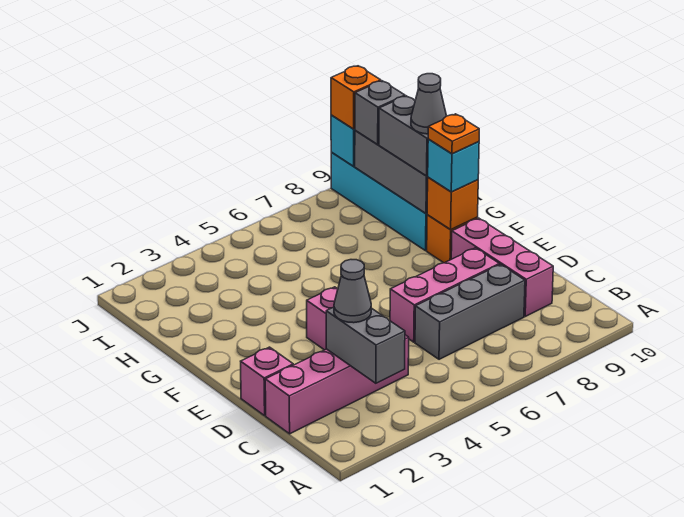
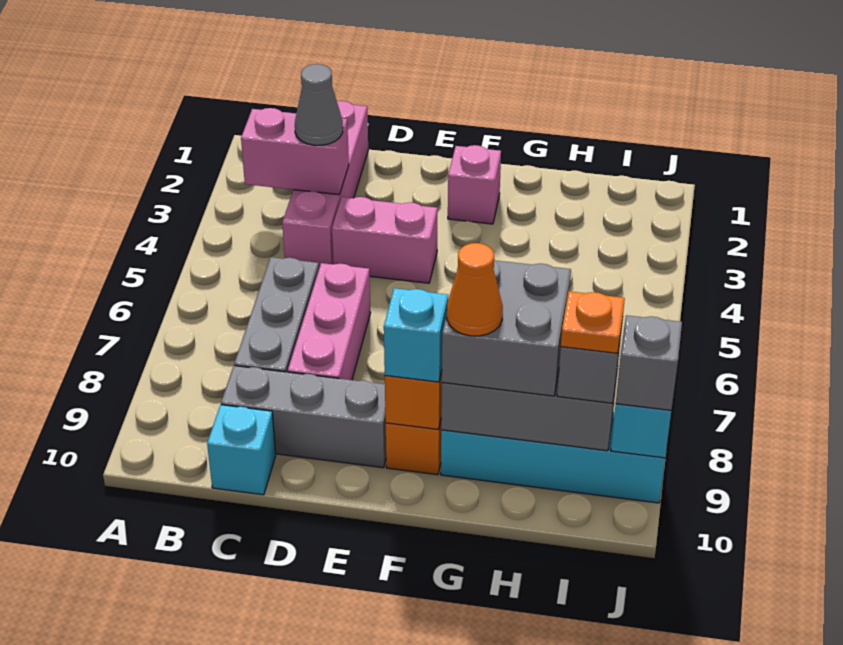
grey brick B3:C3 level 2 -> pink brick B3:C3 level 2
pink brick C9:E9 level 1 -> grey brick C9:E9 level 1
none -> cyan brick C10 level 1
pink brick D1 level 1 -> pink brick F2 level 1
orange plate F9 level 4 -> orange plate I9 level 4
grey brick G9:H9 level 3 -> grey brick G8:H9 level 3
grey cone G9 level 4 -> orange cone G9 level 4
orange brick J9 level 3 -> grey brick J9 level 3

